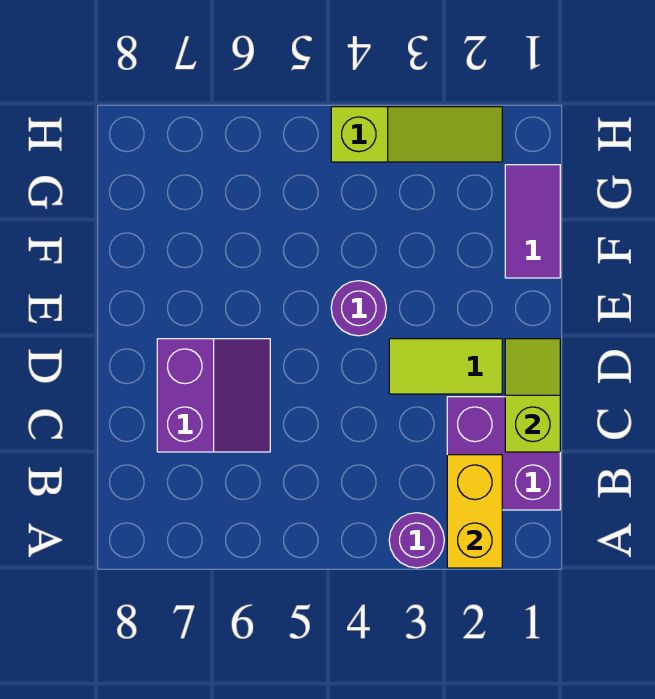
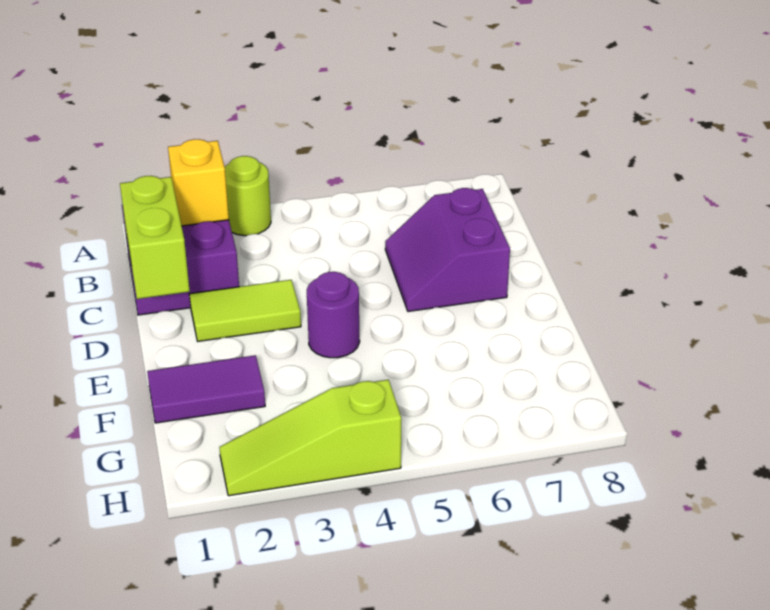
yellow brick A2:B2 level 2 -> yellow brick B2 level 2
purple round brick A3 level 1 -> lime round brick A3 level 1
lime slope C1:D1 level 2 top C -> lime brick C1:D1 level 2
purple tile F1:G1 level 1 -> purple tile F1:F2 level 1

